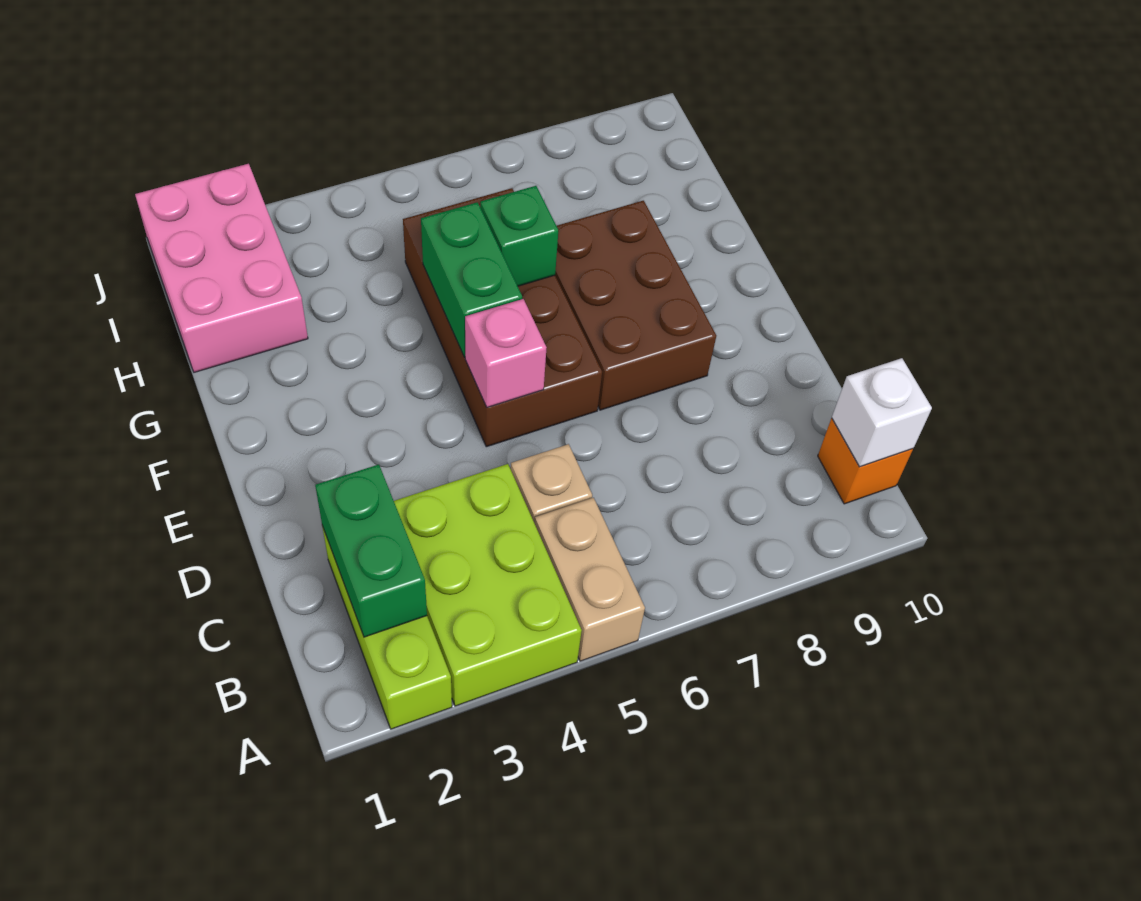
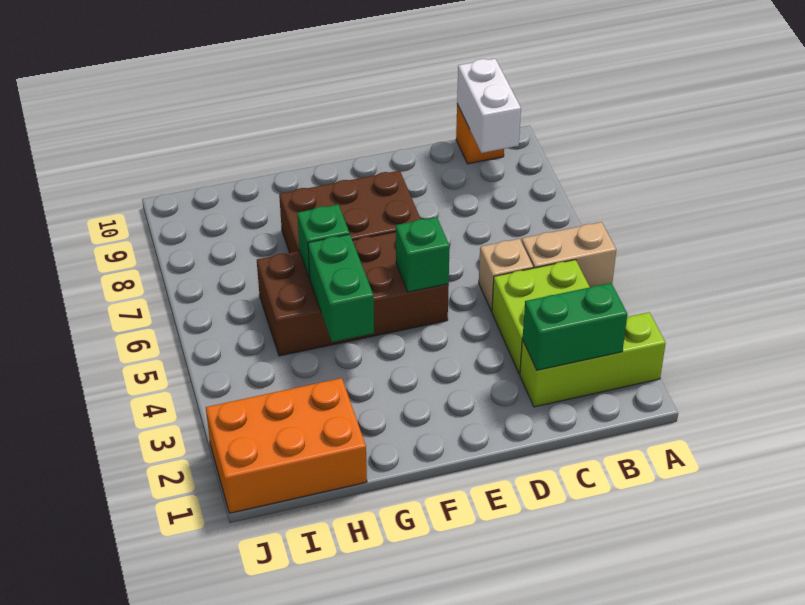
lime brick A3:C4 level 1 -> lime brick B3:C4 level 1
white brick B10 level 2 -> white brick B9:B10 level 2
pink brick E5 level 2 -> green brick E5 level 2
green brick F5:G5 level 2 -> green brick G4:G5 level 2
pink brick H1:J2 level 1 -> orange brick H1:J2 level 1

